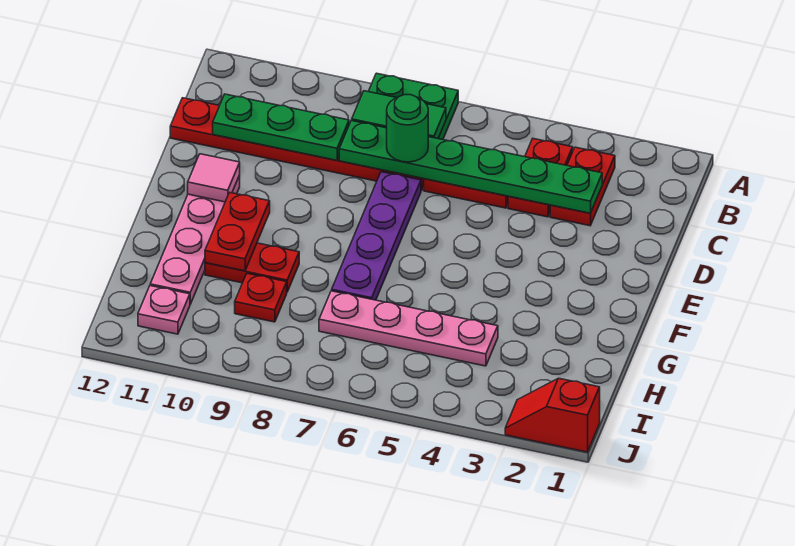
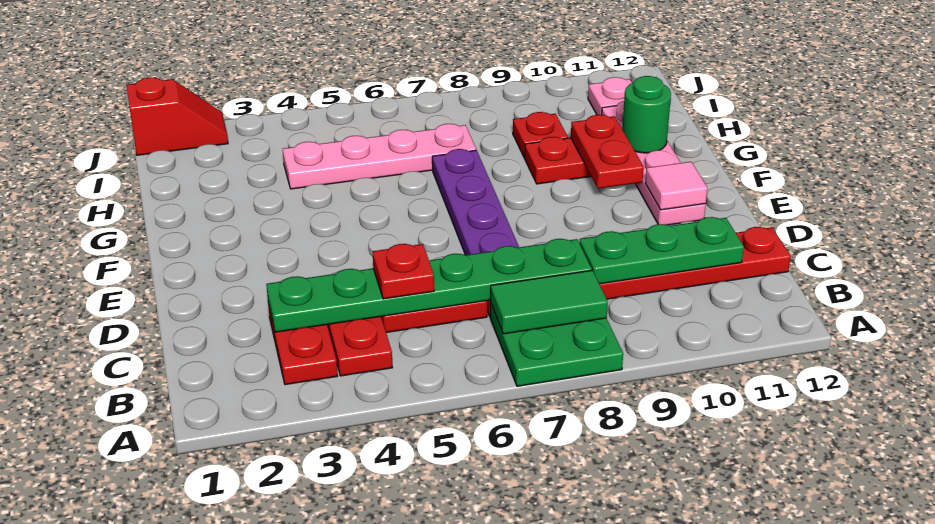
none -> red plate C5 level 3
green round brick C7 level 3 -> green round brick G11 level 2

